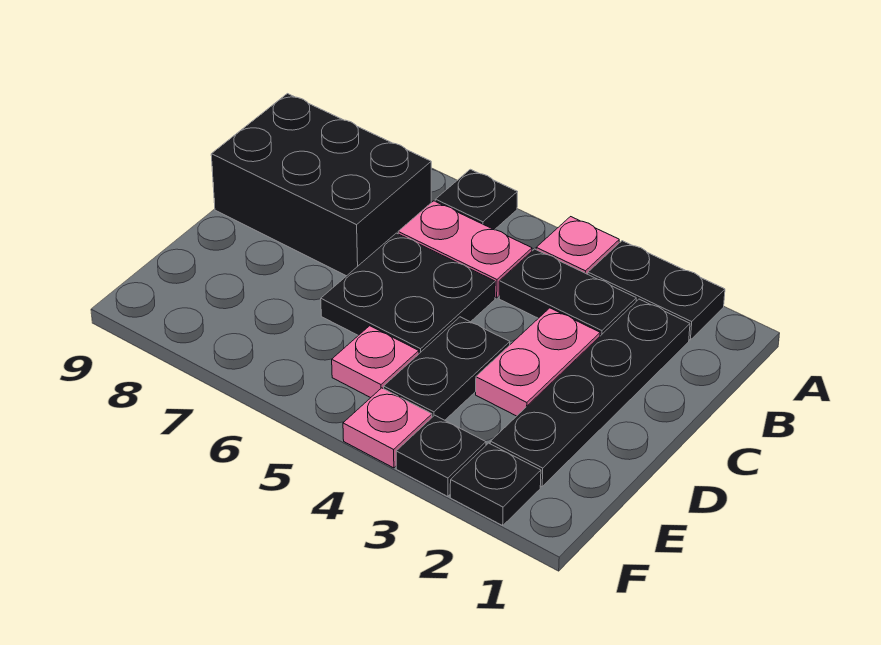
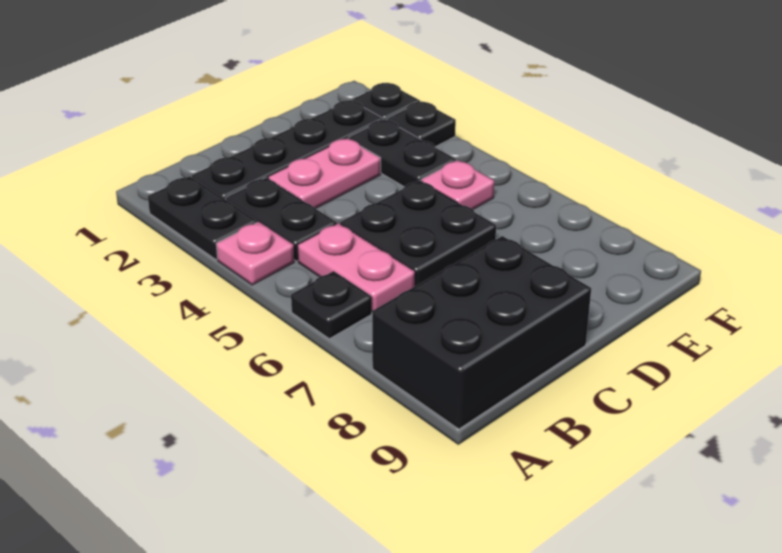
black brick B7:C9 level 1 -> black brick A8:C9 level 1
black plate D4:E4 level 1 -> black plate E3:E4 level 1
pink plate F4 level 1 -> none

